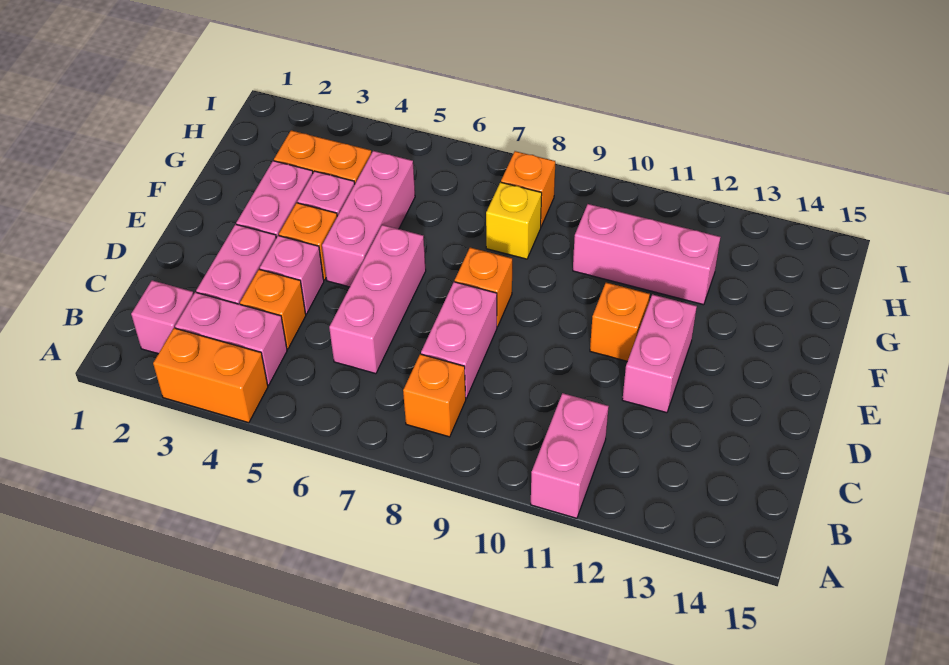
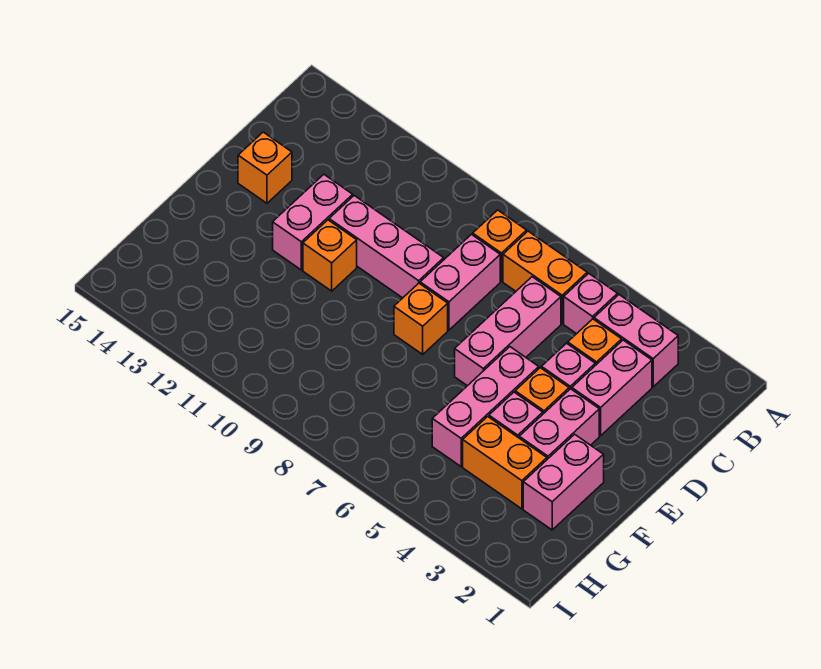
orange brick A3:A4 level 1 -> orange brick B6:B7 level 1
pink brick A11:B11 level 1 -> pink brick F2:G2 level 1
pink brick B2 level 1 -> pink brick B5 level 1
yellow brick G8 level 1 -> none
pink brick G10:G12 level 1 -> pink brick D9:D11 level 1
orange brick H8 level 1 -> orange brick D14 level 1

